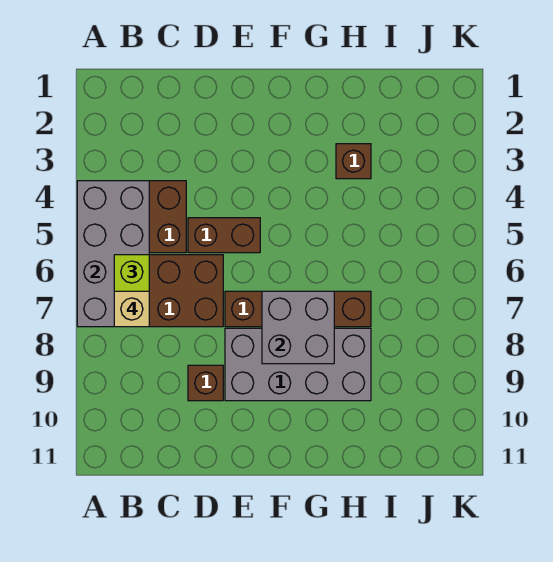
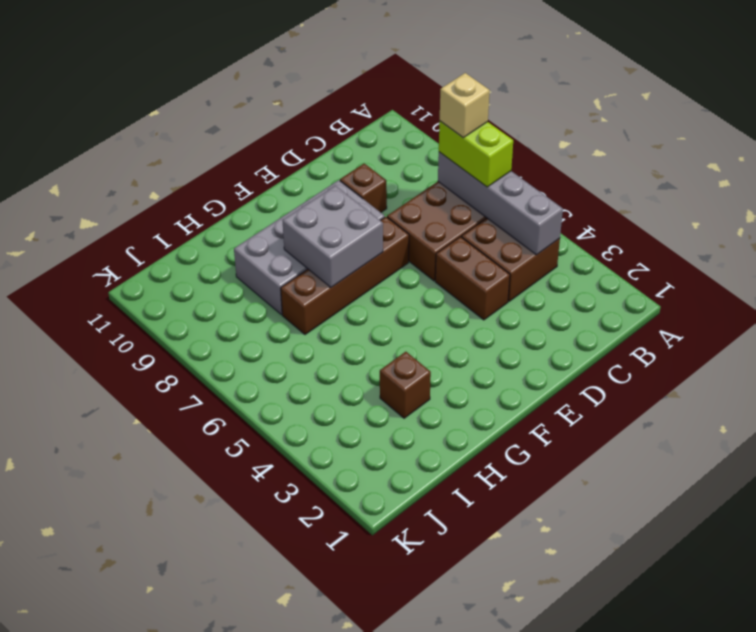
grey brick A4:B7 level 2 -> grey brick B4:B7 level 2
brown brick D5:E5 level 1 -> brown brick D4:D5 level 1

